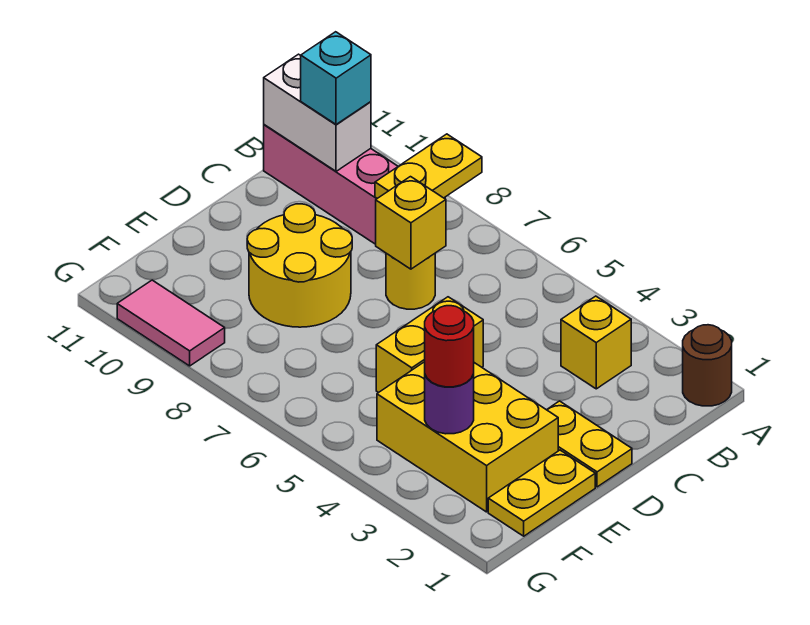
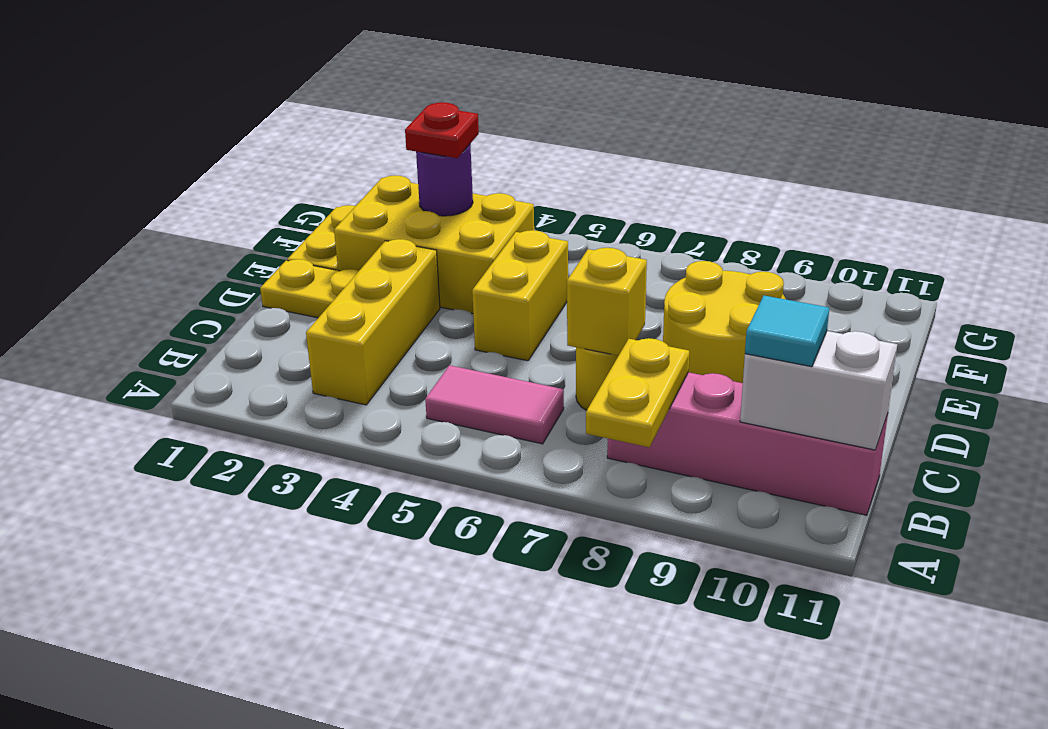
brown round brick A1 level 1 -> none
yellow brick B3 level 1 -> yellow brick B3:D3 level 1
cyan brick B10 level 3 -> cyan tile B10 level 3
red round brick F3 level 3 -> red plate F3 level 3
pink tile G9:G10 level 1 -> pink tile B5:B6 level 1

